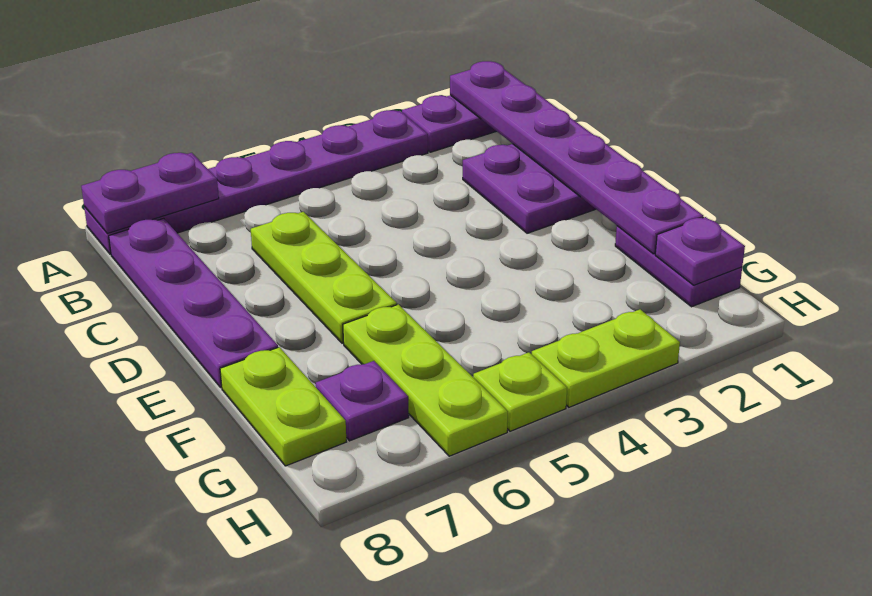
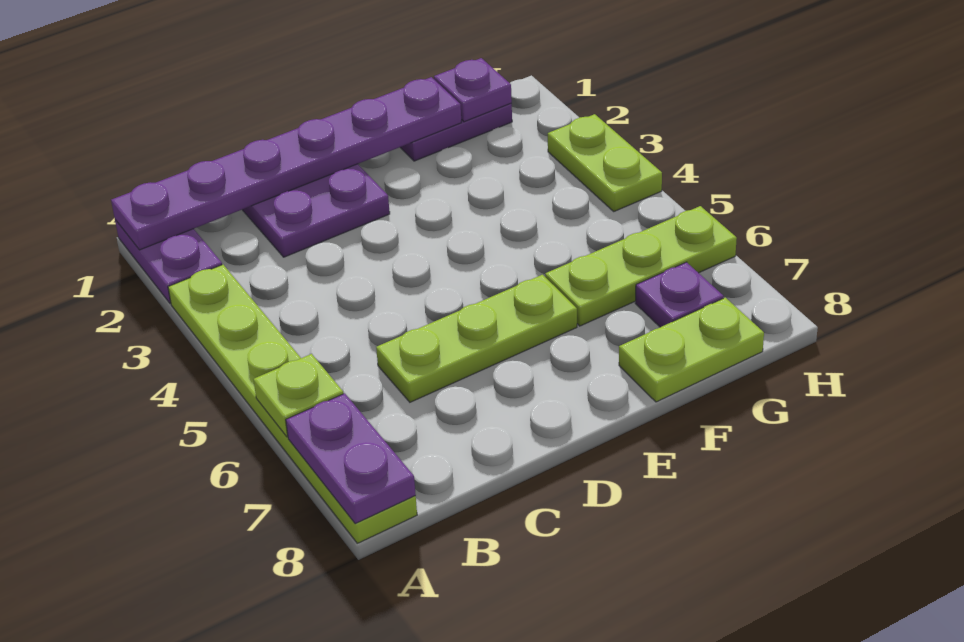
purple plate A3:A8 level 1 -> lime plate A3:A8 level 1
purple plate B8:E8 level 1 -> none
lime plate H5 level 1 -> lime plate A6 level 2

